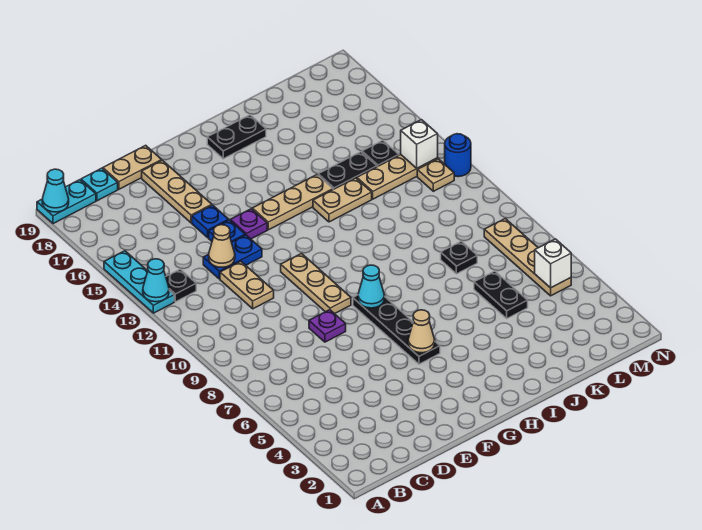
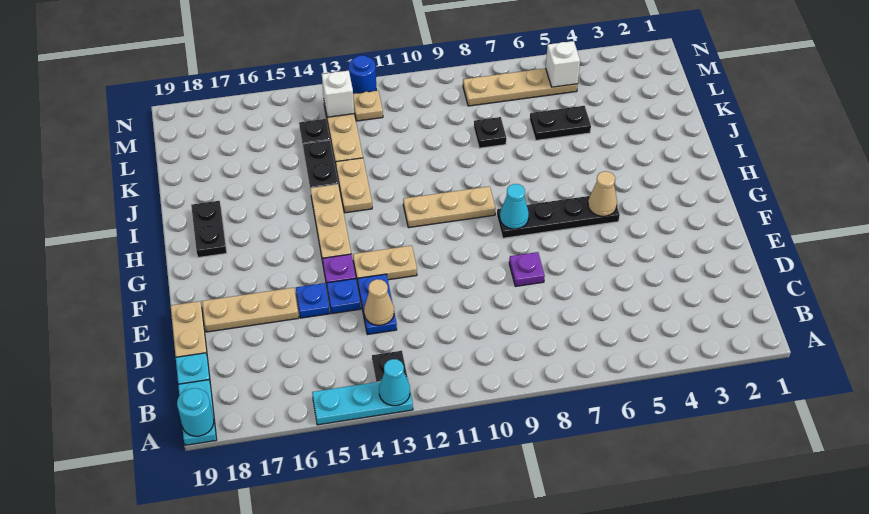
cyan cone A19 level 2 -> cyan round brick A19 level 2
tan plate D11:D12 level 1 -> tan plate F12:F13 level 1
tan plate F9:F11 level 1 -> tan plate H9:H11 level 1

